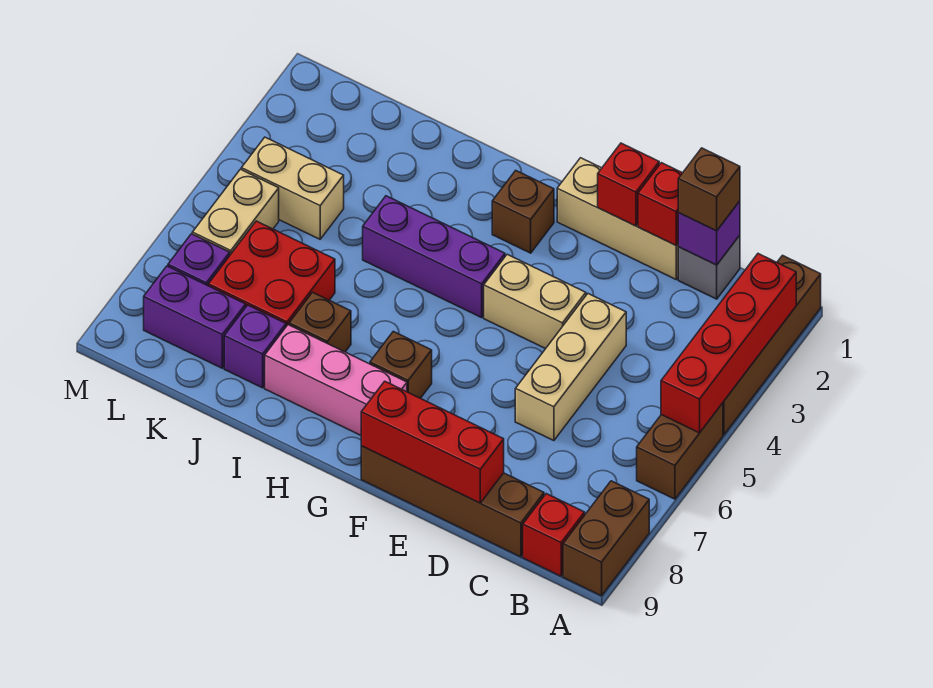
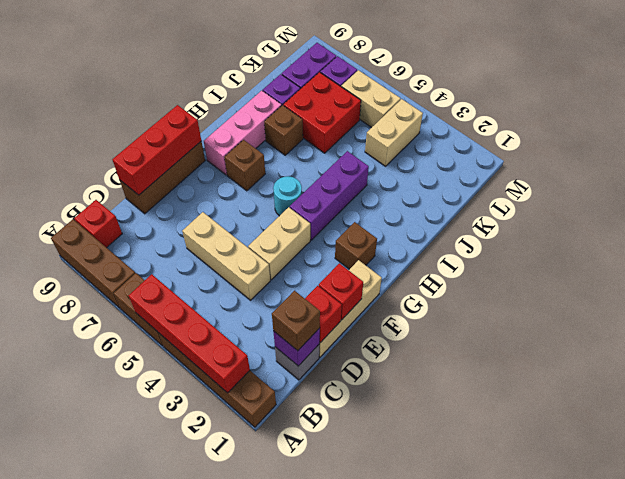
brown brick A8:A9 level 1 -> brown brick A7:A9 level 1
brown brick C9:F9 level 1 -> brown brick D9:F9 level 1
none -> cyan round brick G5 level 1

